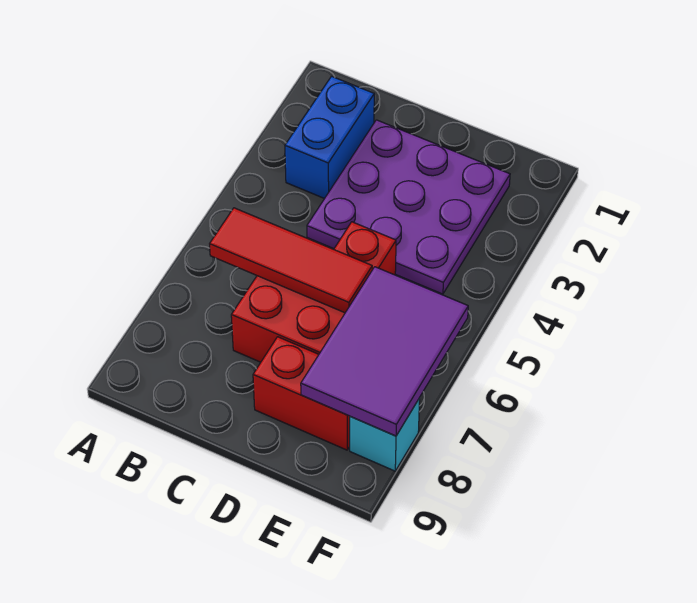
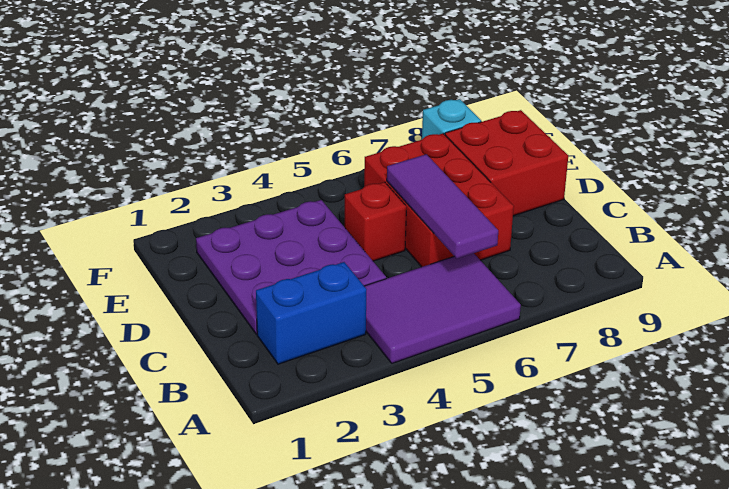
red tile B6:D6 level 2 -> purple tile B6:D6 level 2
red brick D8:E8 level 1 -> red brick D8:E9 level 1
purple tile E6:F8 level 2 -> purple tile A4:B6 level 1

